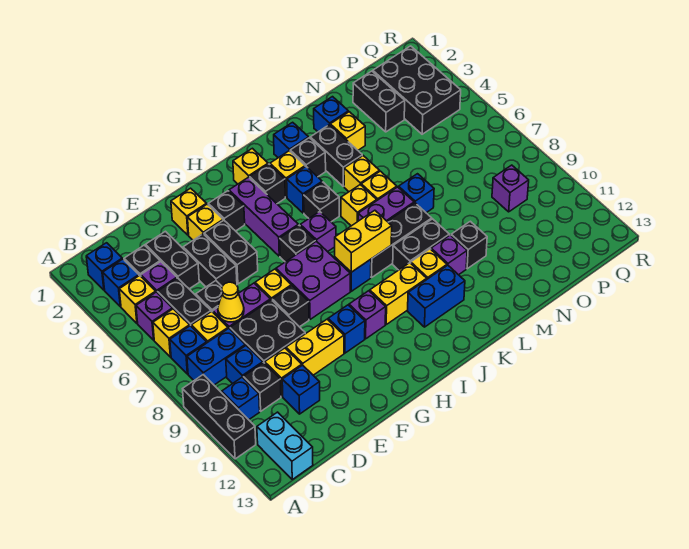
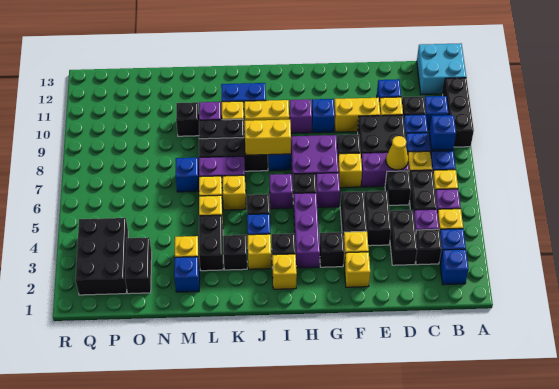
cyan brick B12:B13 level 1 -> cyan brick A12:B13 level 1
blue brick K2 level 1 -> blue brick B8 level 2
purple brick P9 level 1 -> purple brick G6 level 1

